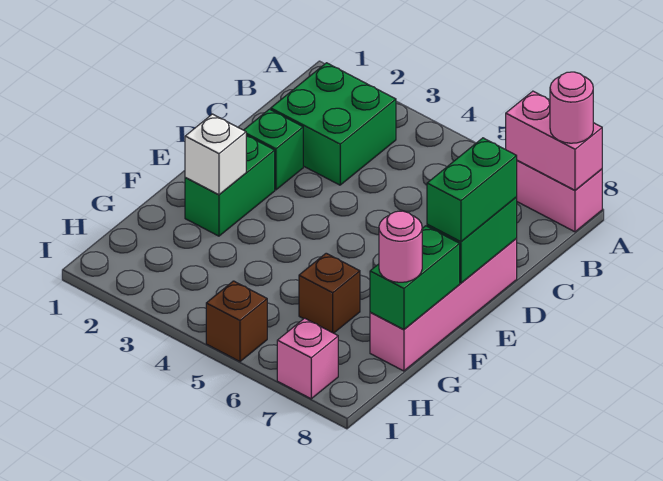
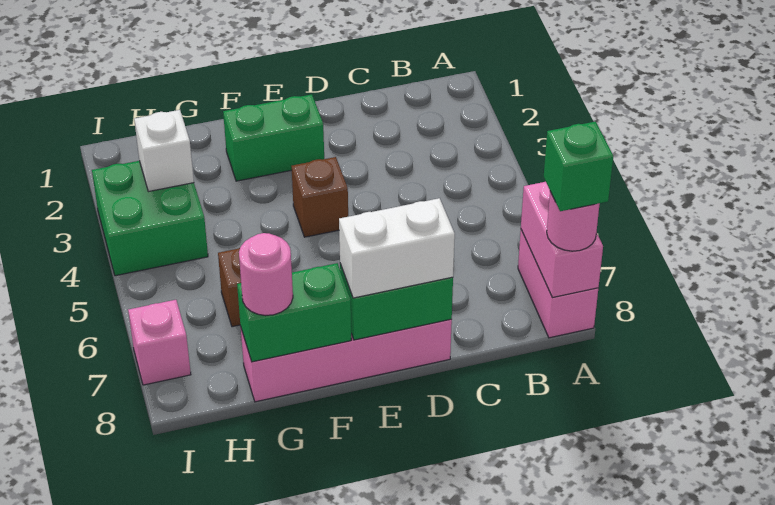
green brick B2:C3 level 1 -> green brick H3:I4 level 1
green brick D2 level 1 -> green brick A8 level 4
green brick D8:E8 level 3 -> white brick D8:E8 level 3
white brick F2 level 2 -> white brick H3 level 2
brown brick I5 level 1 -> brown brick E4 level 1

